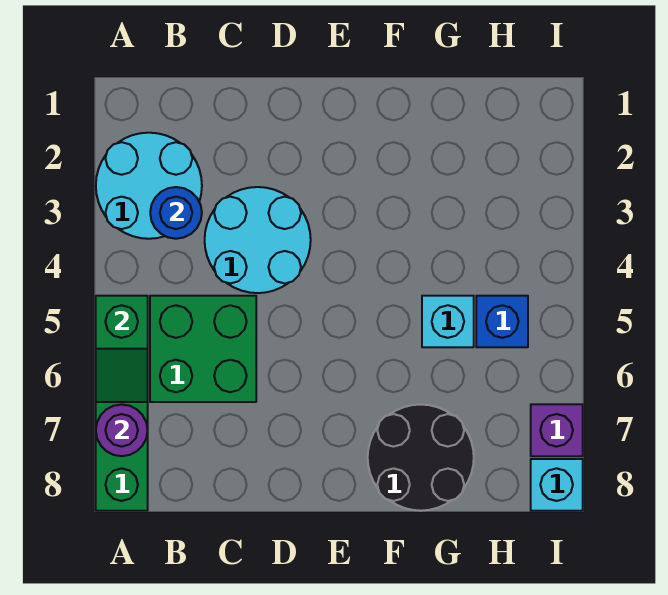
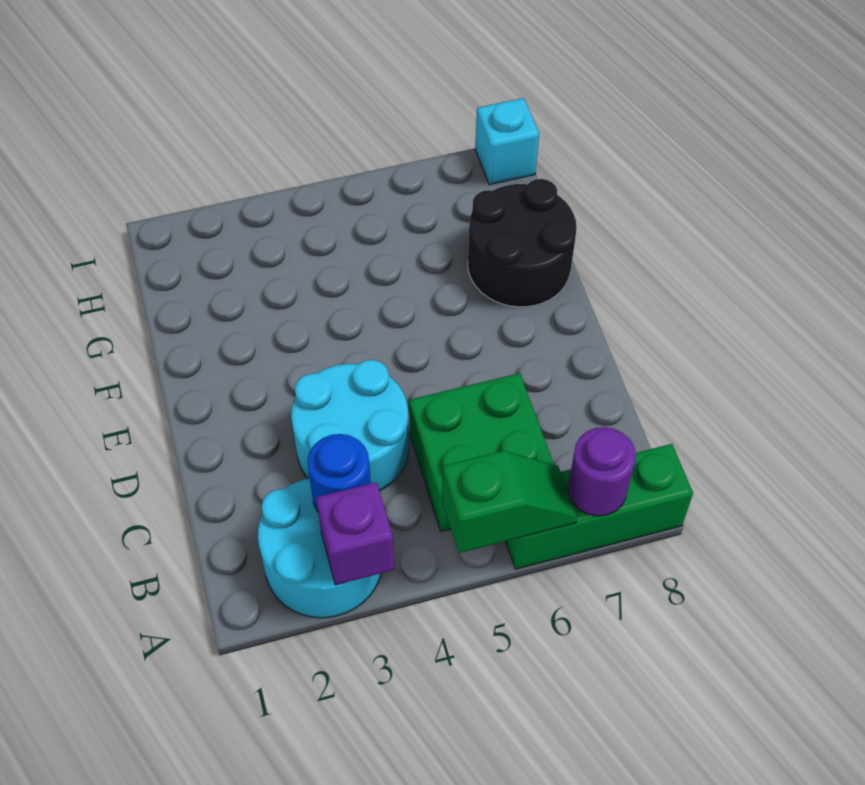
cyan brick G5 level 1 -> none
blue brick H5 level 1 -> none
purple brick I7 level 1 -> purple brick A3 level 2

